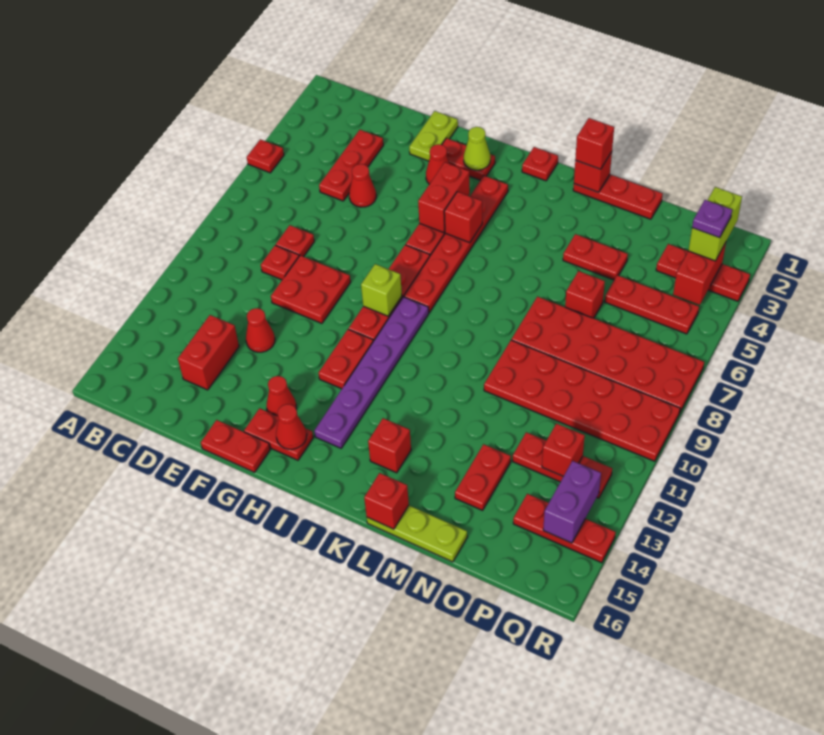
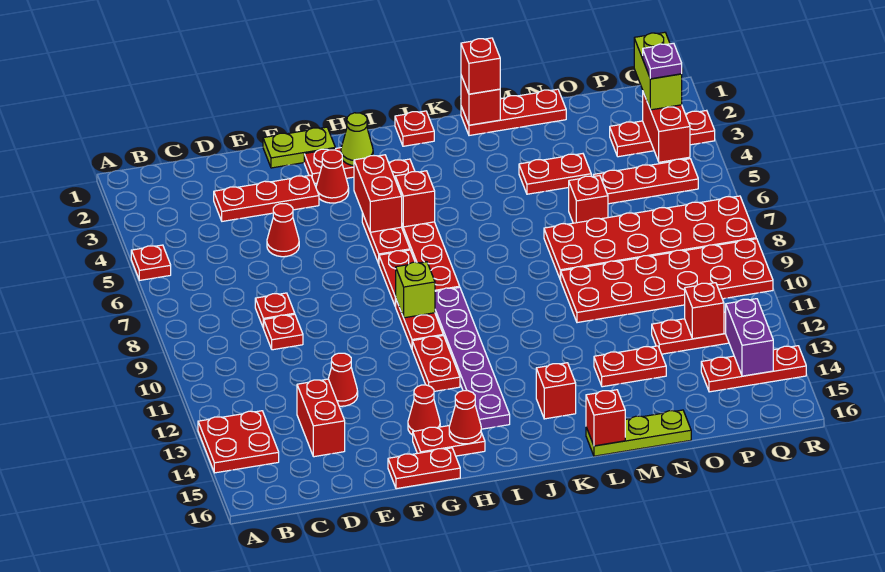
red plate D3:D5 level 1 -> red plate D3:F3 level 1
red plate E9:F10 level 1 -> red plate A13:B14 level 1
lime plate F1:F2 level 1 -> lime plate F1:G1 level 1
red plate N13:N14 level 1 -> red plate M13:N13 level 1

